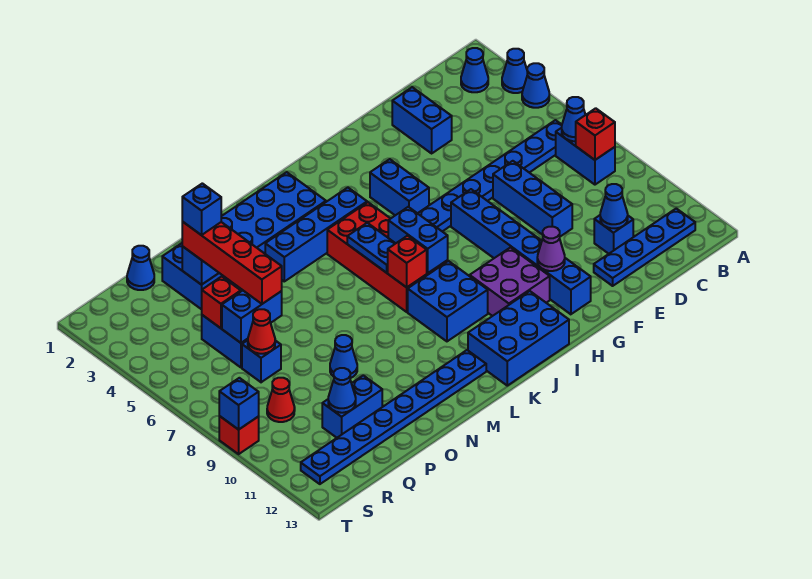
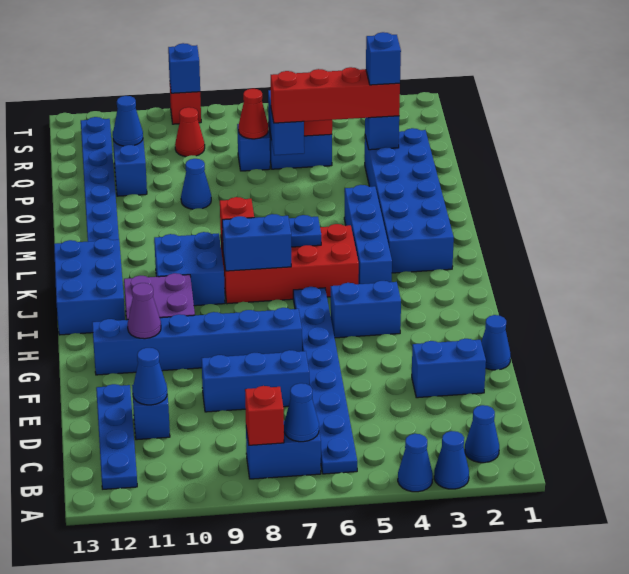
blue cone Q1 level 1 -> blue cone F1 level 1

